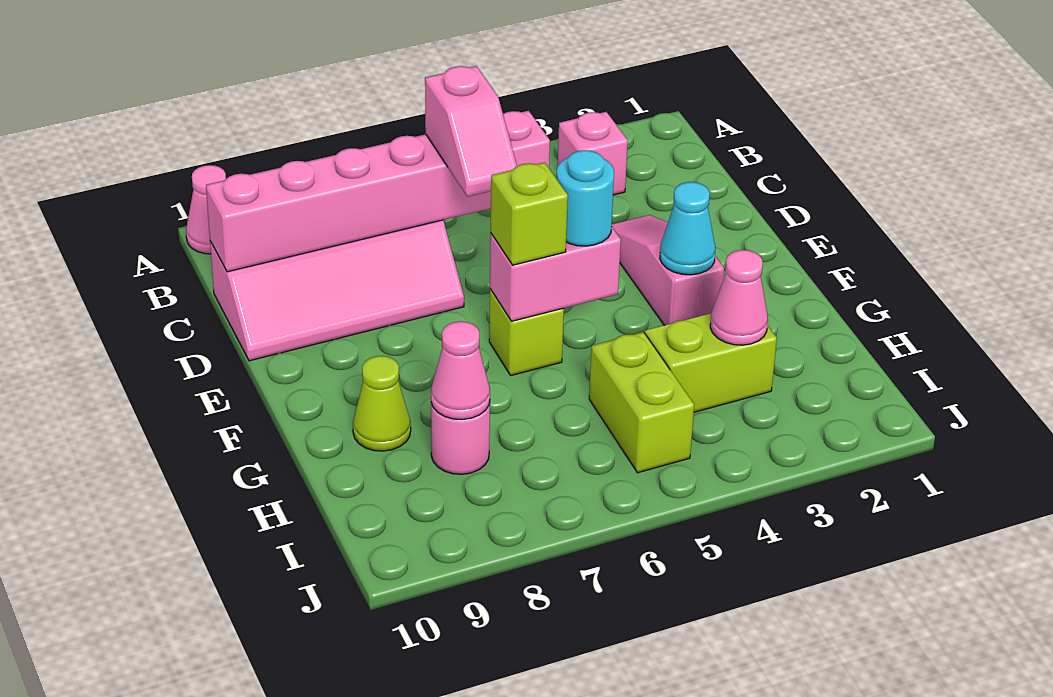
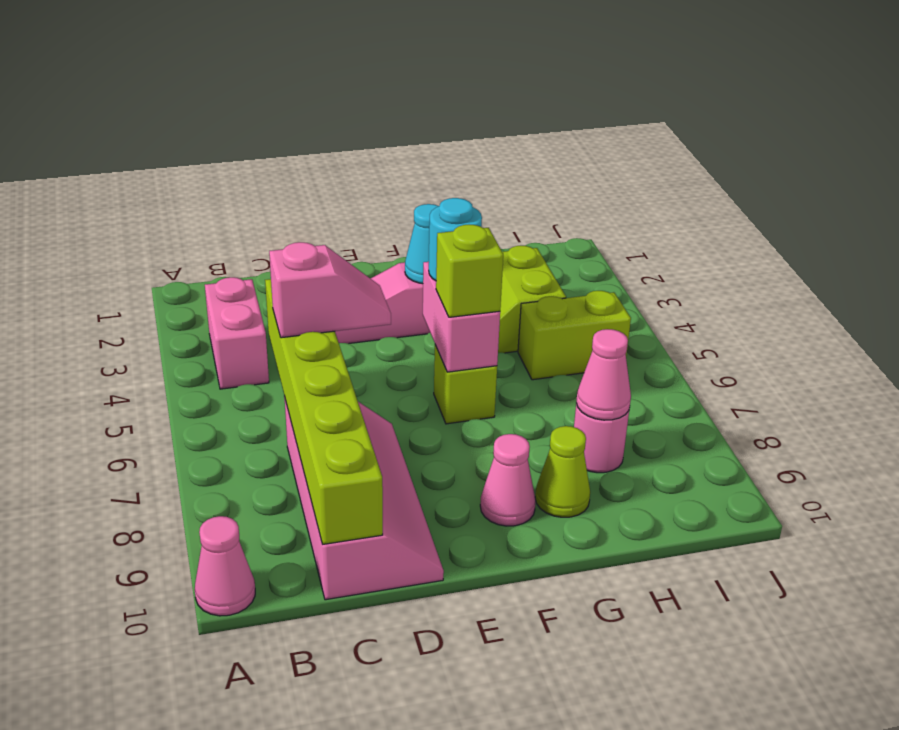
pink brick B3 level 1 -> pink brick B3:B4 level 1
pink brick C5:C10 level 2 -> lime brick C5:C10 level 2
pink cone H3 level 2 -> pink cone F9 level 1

